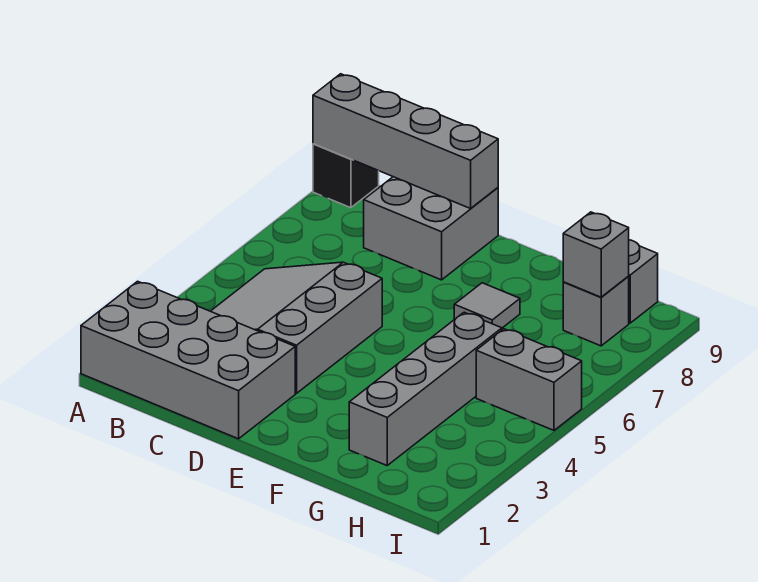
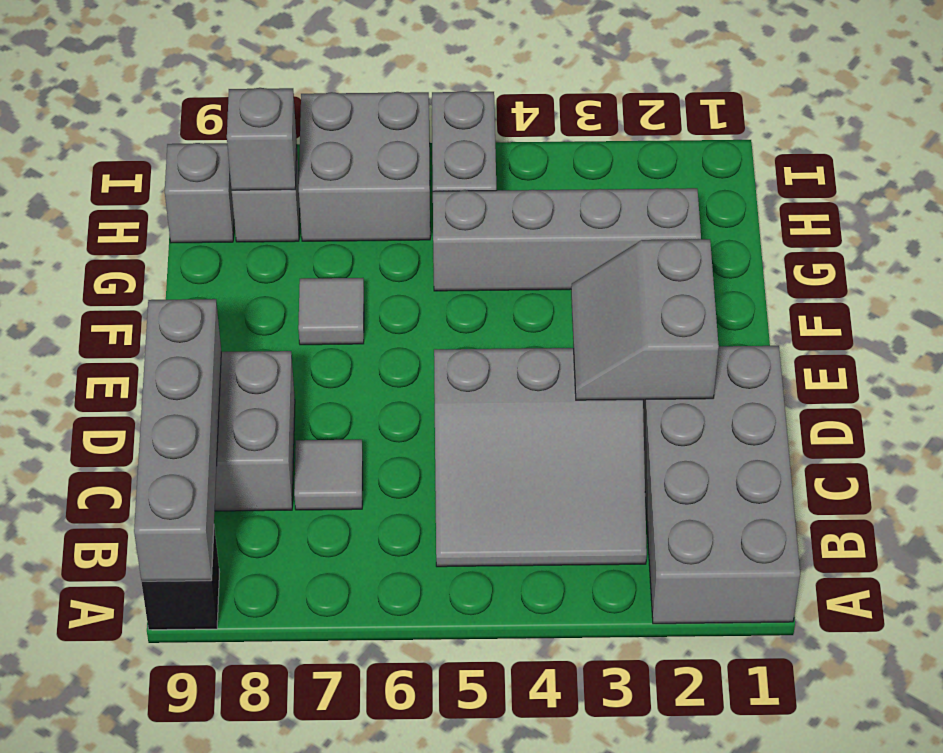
none -> grey tile C7 level 1
none -> grey slope D2:E3 level 2 top 2
none -> grey brick H6:I7 level 1

